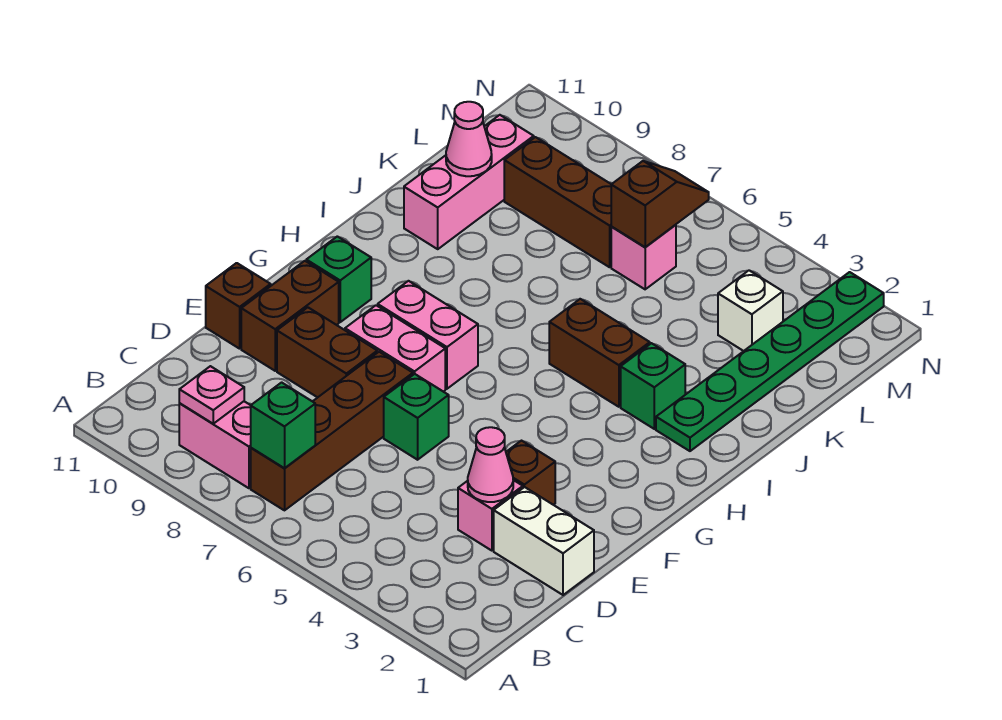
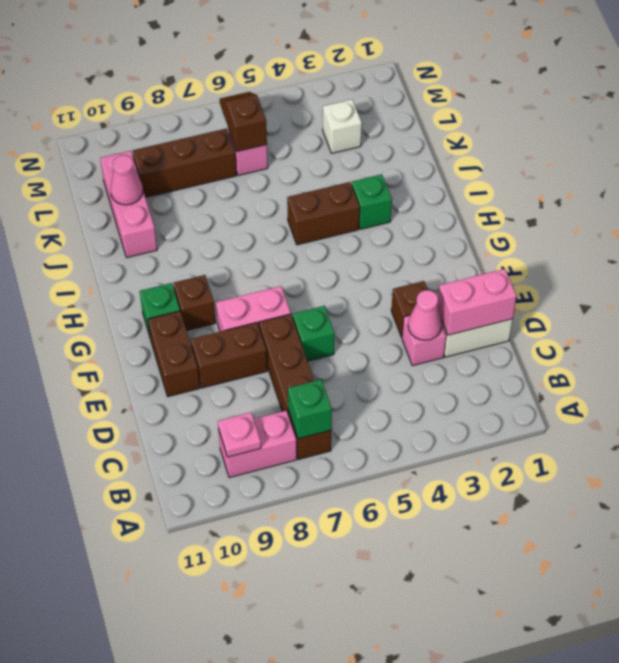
brown brick E11 level 1 -> brown brick G9 level 1
pink brick G7:G8 level 1 -> pink brick D1:D2 level 2
green plate I2:N2 level 1 -> none

